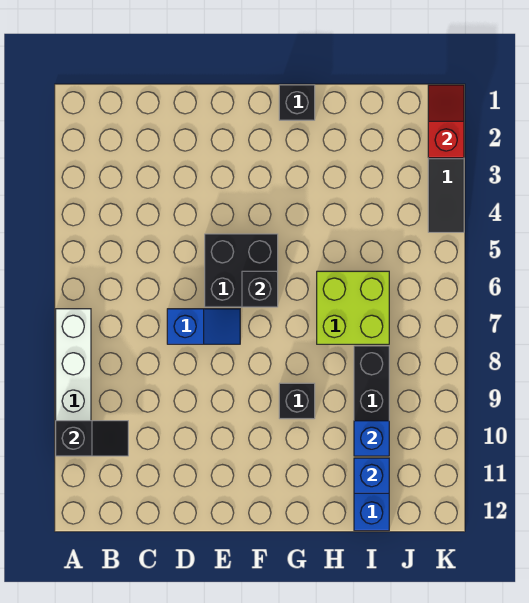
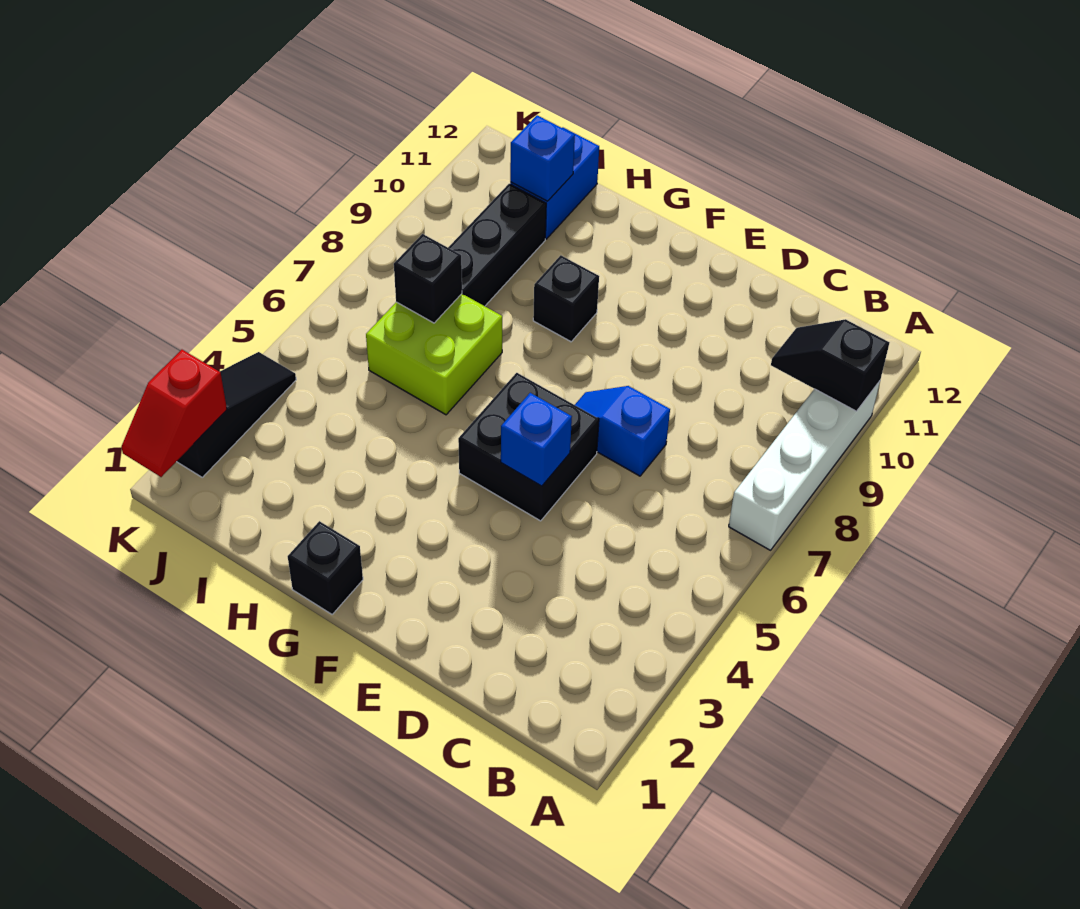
black brick F6 level 2 -> black brick I7 level 2
blue brick I10 level 2 -> blue brick E5 level 2

